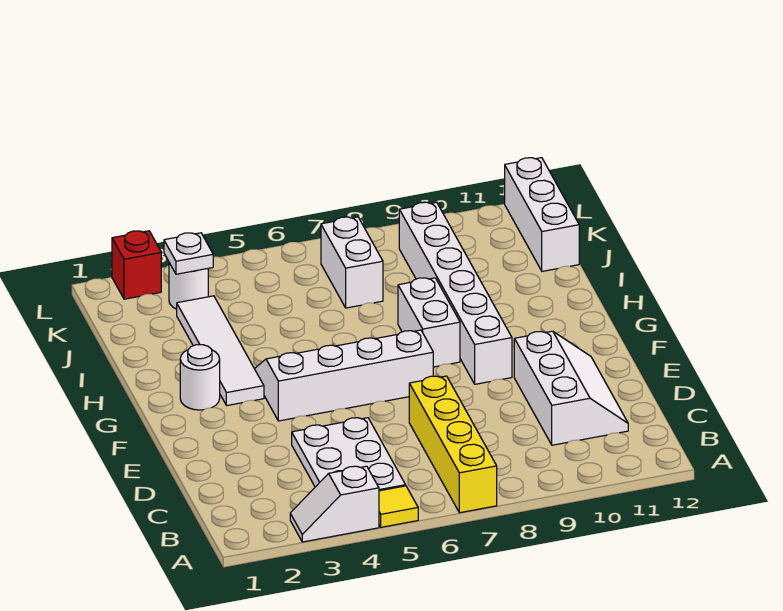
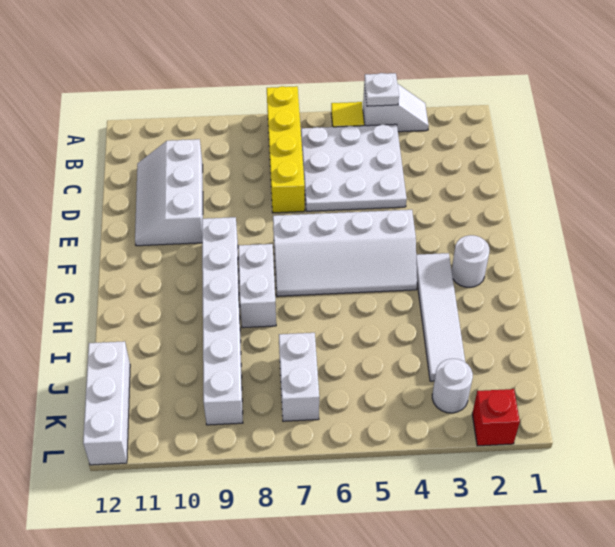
white plate B4:D5 level 1 -> white plate B4:D6 level 1
white plate K3 level 2 -> white plate A4 level 2

